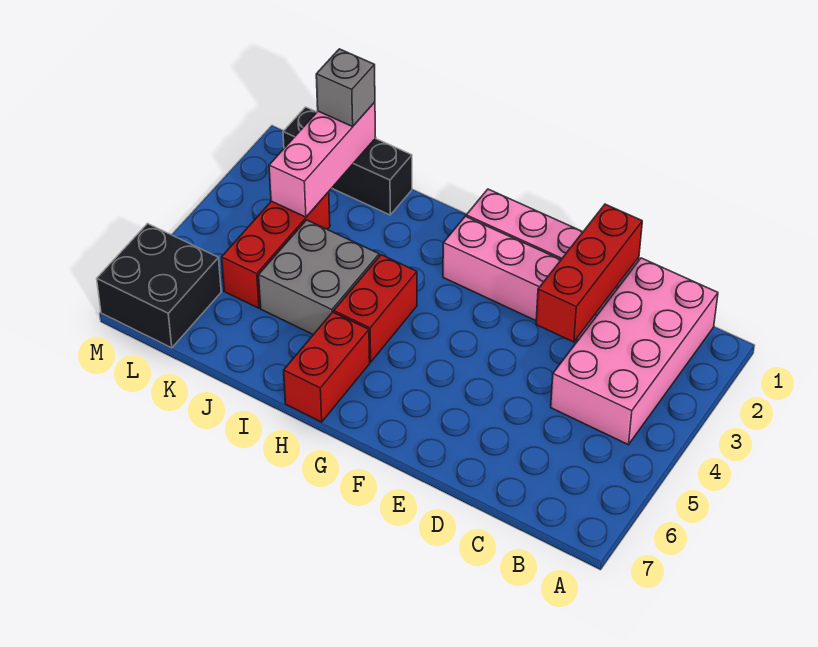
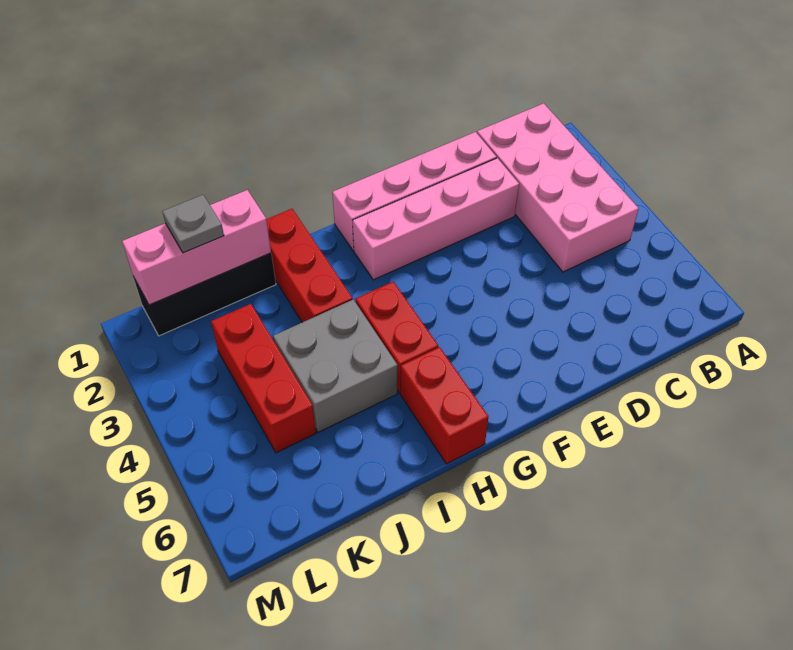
red brick D1:D3 level 2 -> red brick I1:I3 level 1
pink brick K1:K3 level 2 -> pink brick J1:L1 level 2
grey brick K1 level 3 -> grey plate K1 level 3
black brick L6:M7 level 1 -> none

